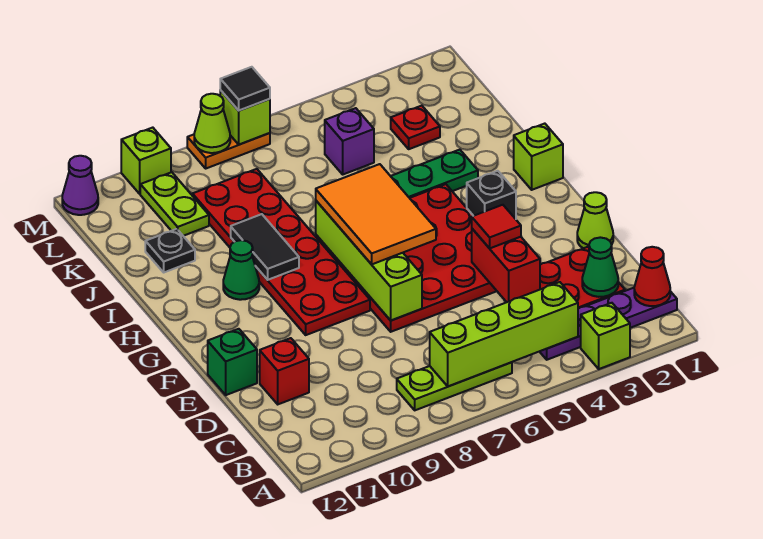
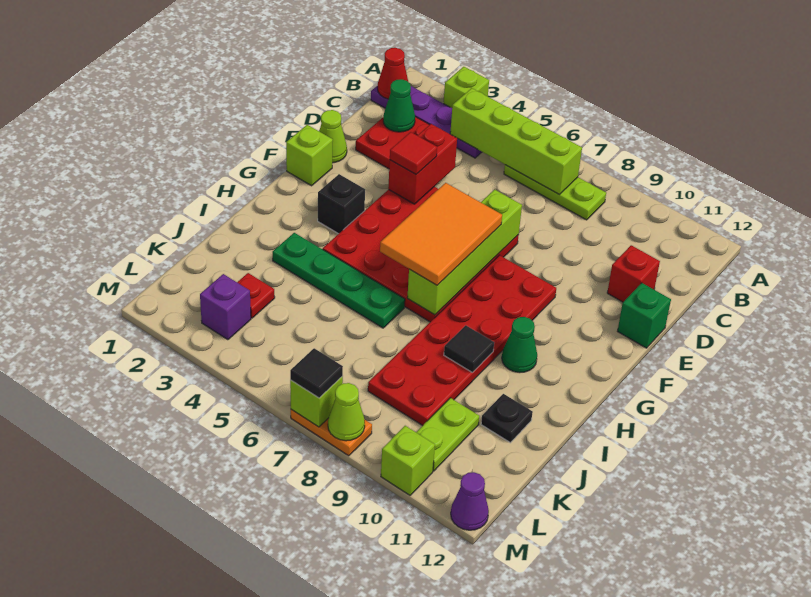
lime brick H1 level 1 -> lime brick F1 level 1
black tile H9:I9 level 2 -> black tile I9 level 2
purple brick K5 level 1 -> purple brick L3 level 1

